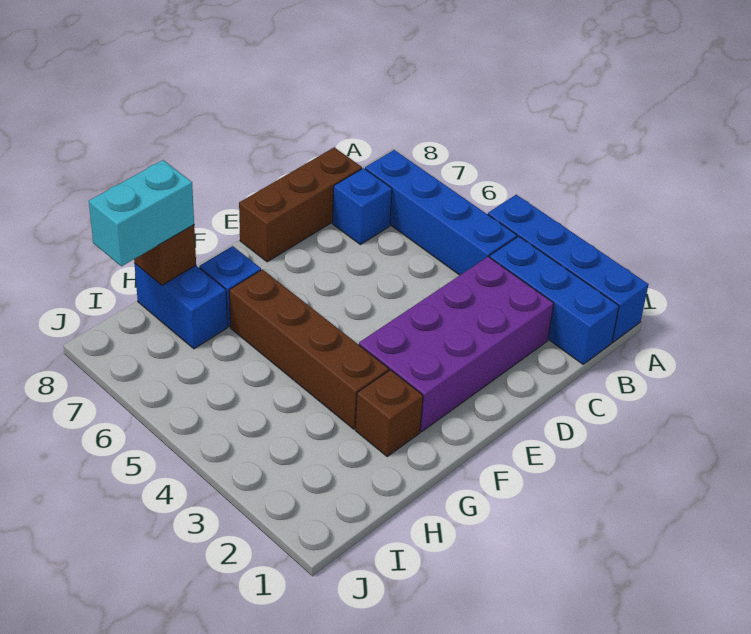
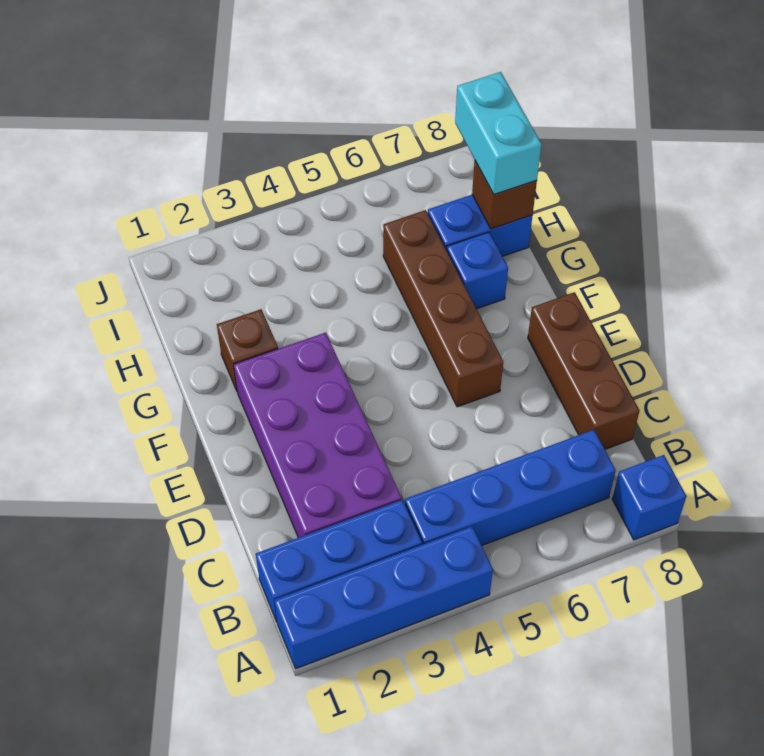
blue brick C7 level 1 -> blue brick A8 level 1
brown brick G3:G6 level 1 -> brown brick E6:H6 level 1

